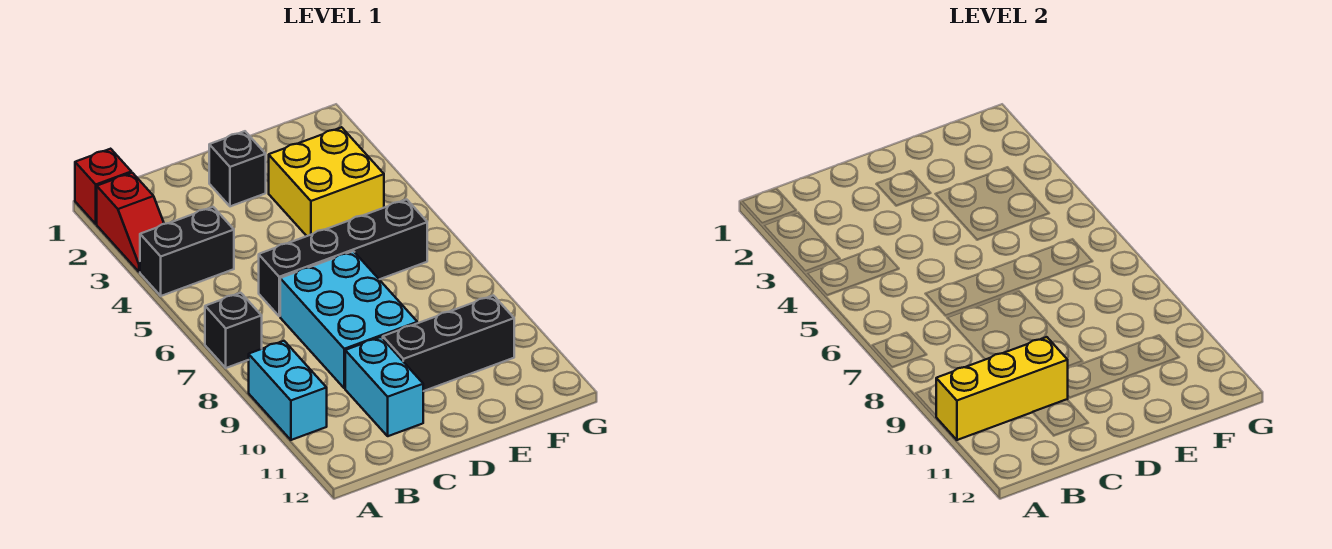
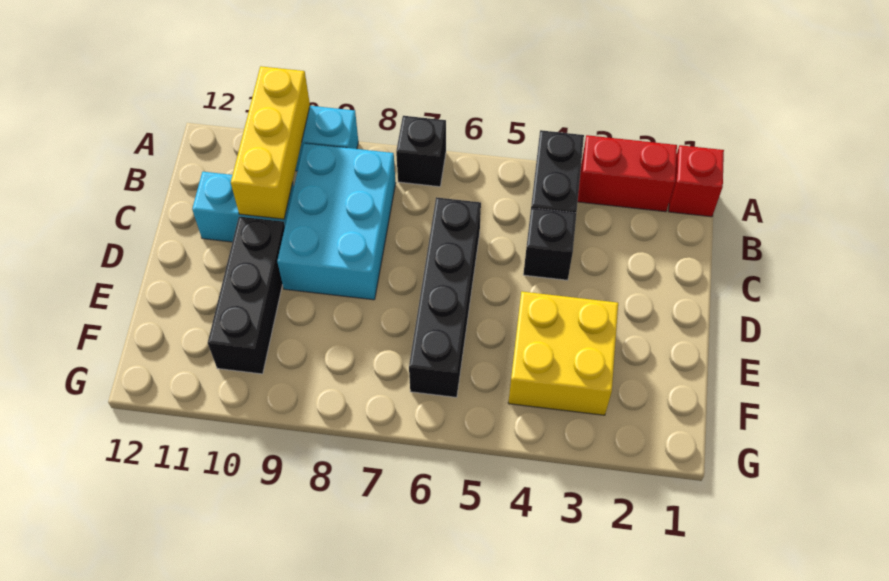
red slope A2:A3 level 1 top 2 -> red brick A2:A3 level 1
cyan brick C7:D9 level 1 -> cyan brick B8:D9 level 1
black brick D2 level 1 -> black brick C4 level 1

